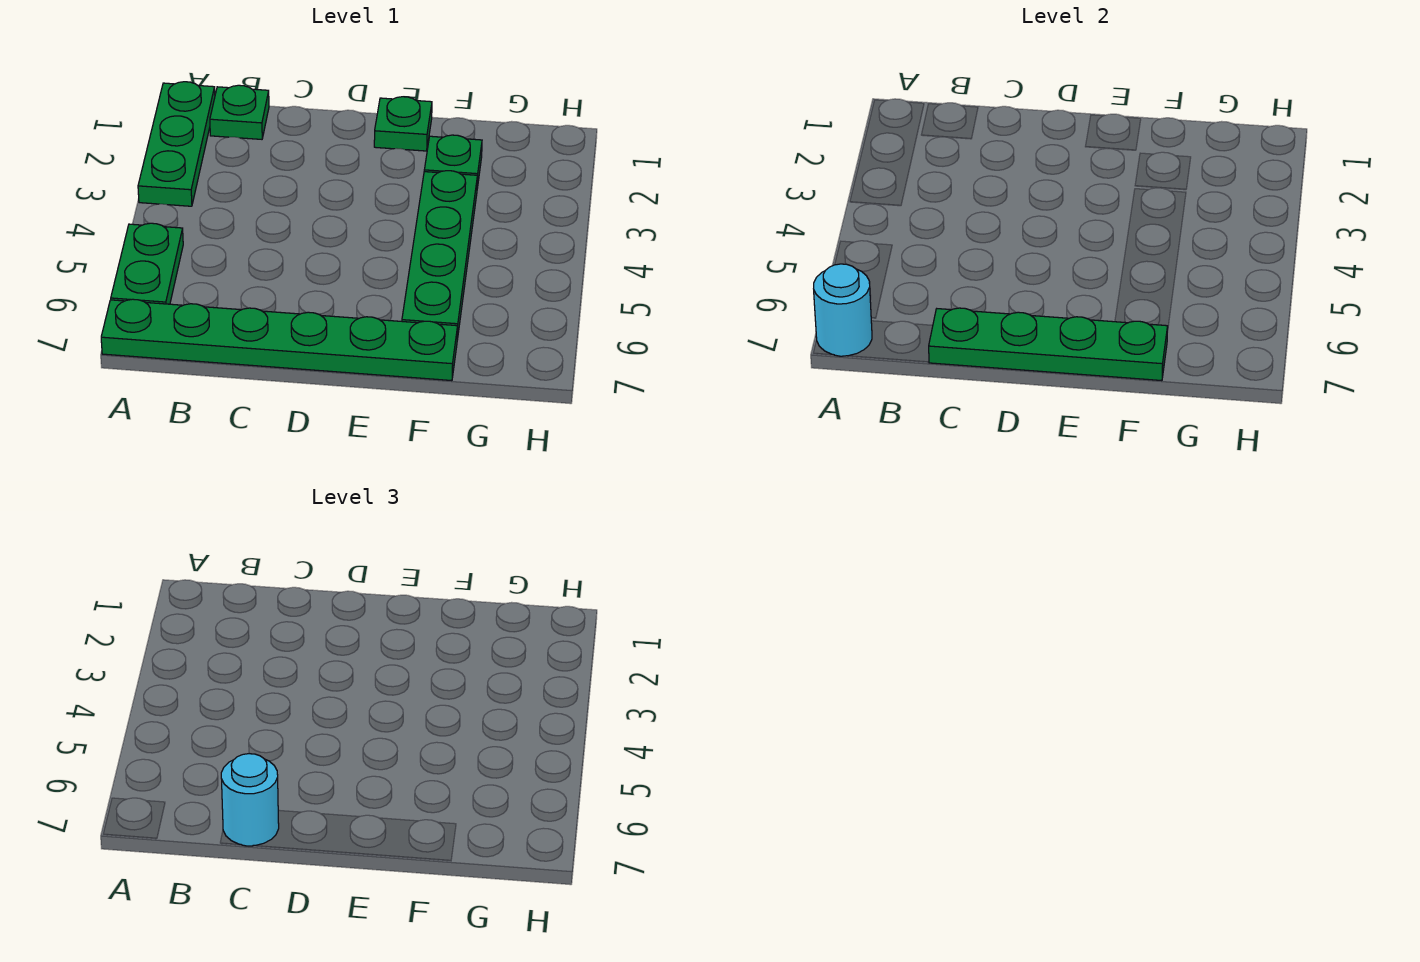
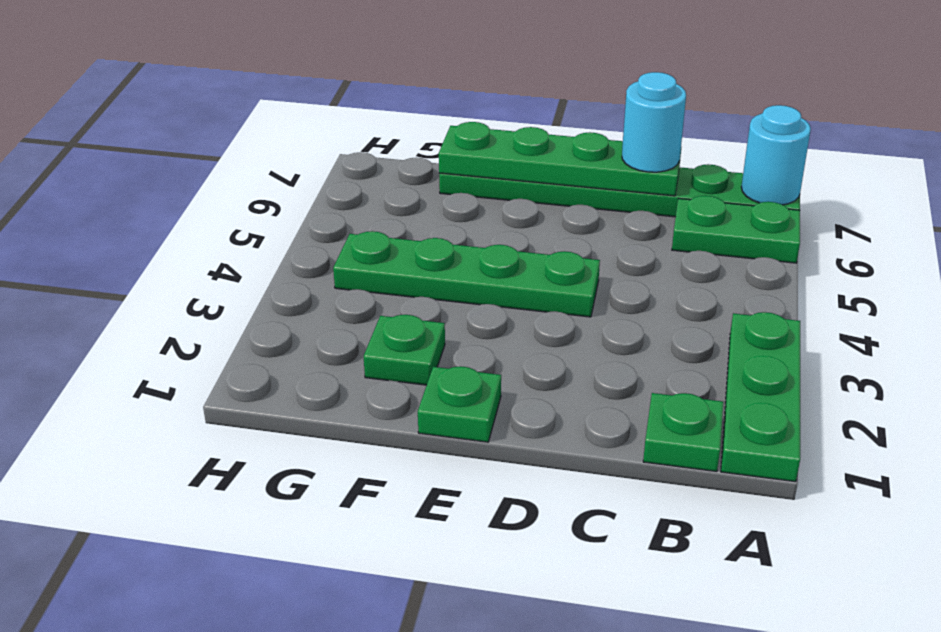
green plate A5:A6 level 1 -> green plate A6:B6 level 1
green plate F3:F6 level 1 -> green plate D4:G4 level 1

